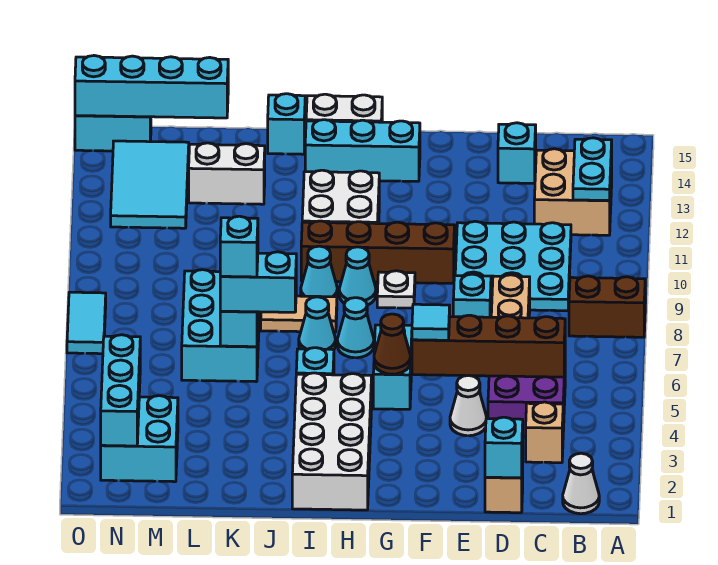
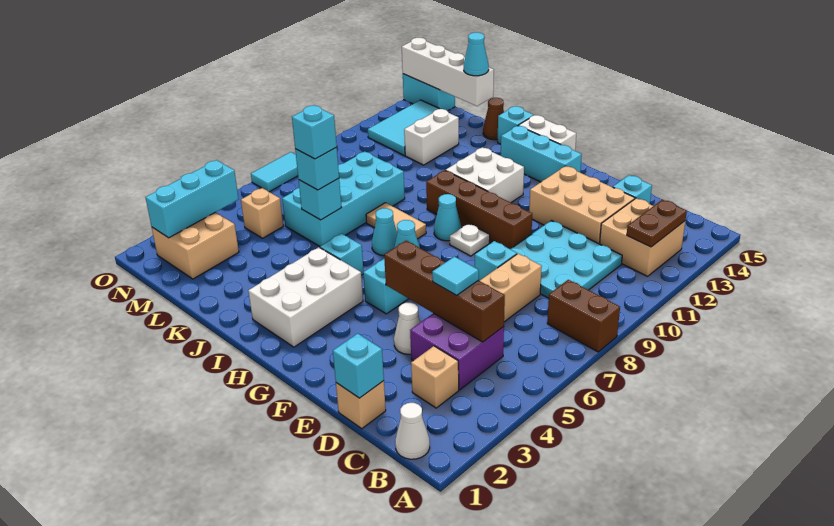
cyan plate B12:B13 level 2 -> brown plate B12:B13 level 2
none -> tan brick D12:F13 level 1
cyan tile F5 level 3 -> cyan tile D5 level 3
brown cone G5 level 2 -> brown cone K15 level 1
white brick H1:I4 level 1 -> white brick H2:I4 level 1
cyan cone I9 level 1 -> cyan cone L15 level 3
cyan brick J6:K6 level 3 -> cyan brick K6 level 3
cyan brick K6:L8 level 1 -> cyan brick K6:L9 level 1
white brick K13:L13 level 1 -> white brick L12:L13 level 1
cyan brick L15:O15 level 2 -> white brick L15:O15 level 2
cyan brick M2:N3 level 1 -> tan brick M2:N3 level 1
none -> tan brick M5 level 1

